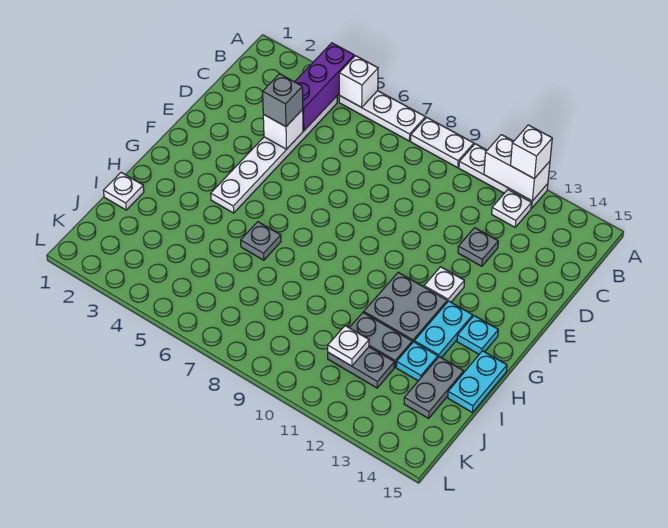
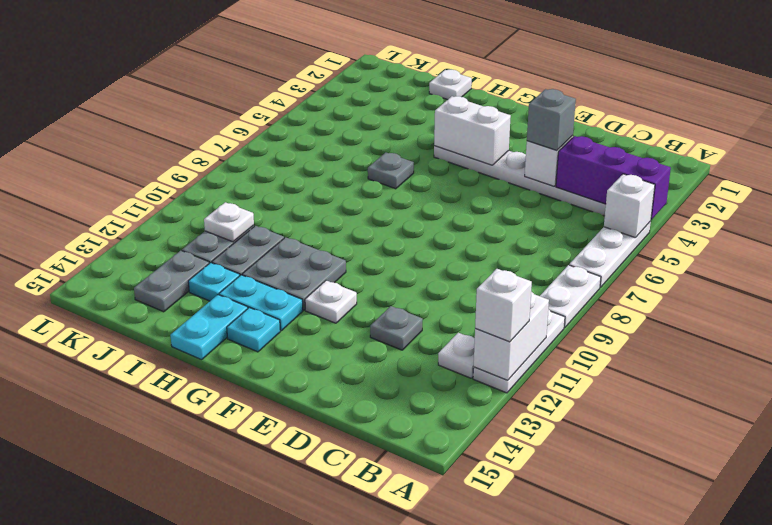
none -> white brick F4:G4 level 2
cyan plate H15:I15 level 1 -> cyan plate H14:H15 level 1
grey plate I14:J14 level 1 -> grey plate J13:J14 level 1

